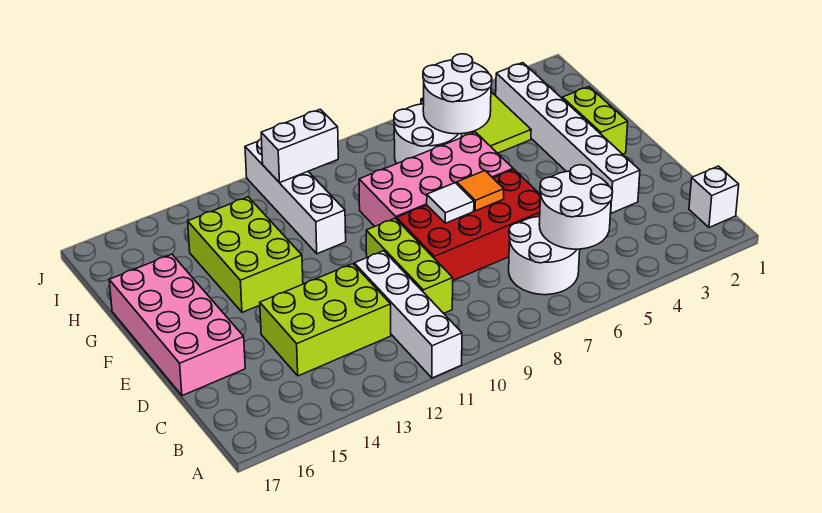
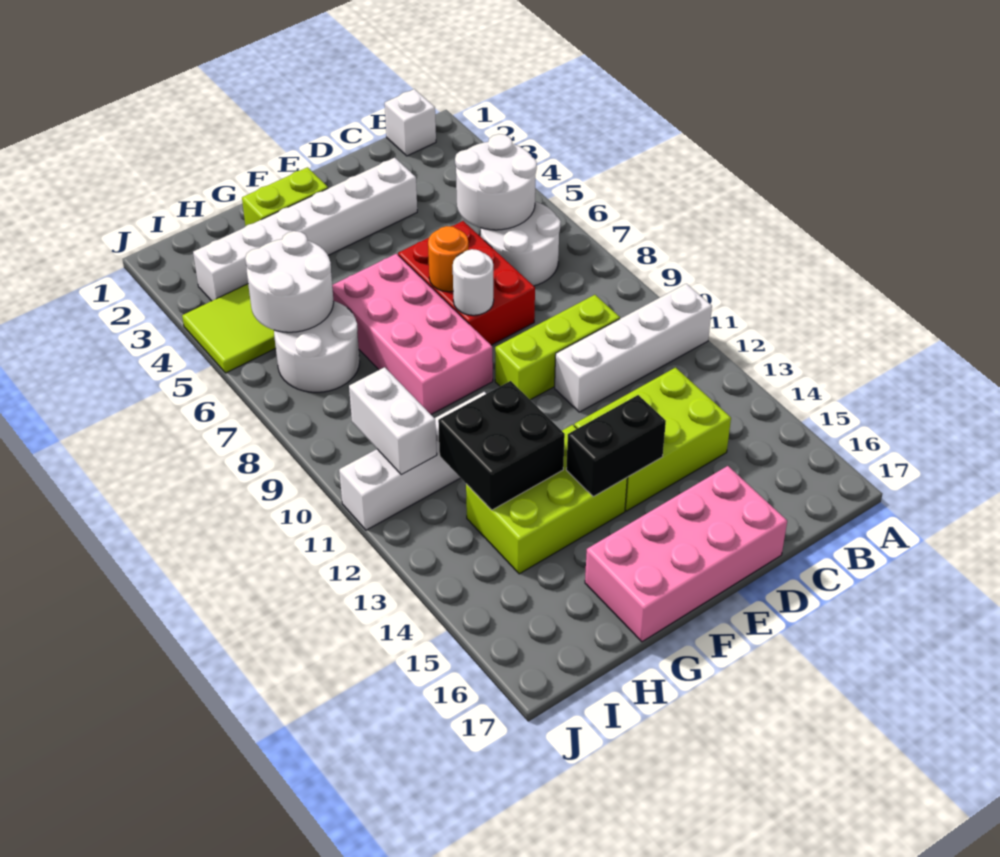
lime brick C12:D14 level 1 -> lime brick C13:E14 level 1
red brick D6:E9 level 1 -> red brick D6:E8 level 1
orange tile E7 level 2 -> orange round brick E7 level 2
white tile E8 level 2 -> white round brick E8 level 2
none -> black brick E14:F14 level 2
none -> black brick G12:H13 level 2

